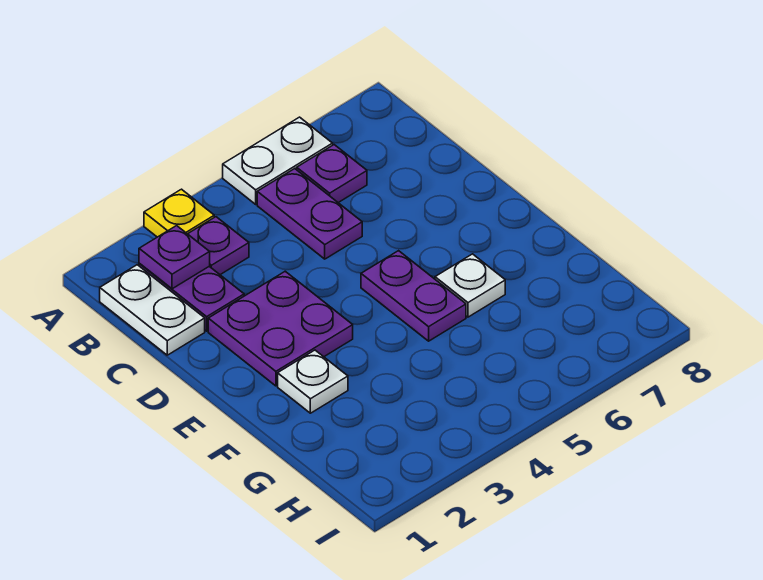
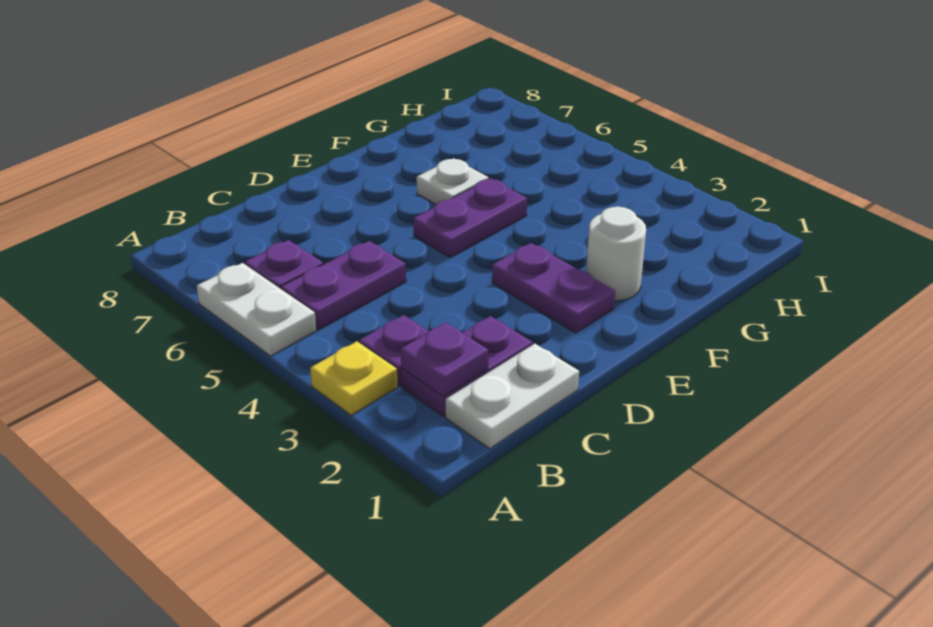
purple plate D2:E3 level 1 -> purple plate E2:E3 level 1
white plate F2 level 1 -> white round brick F2 level 1

